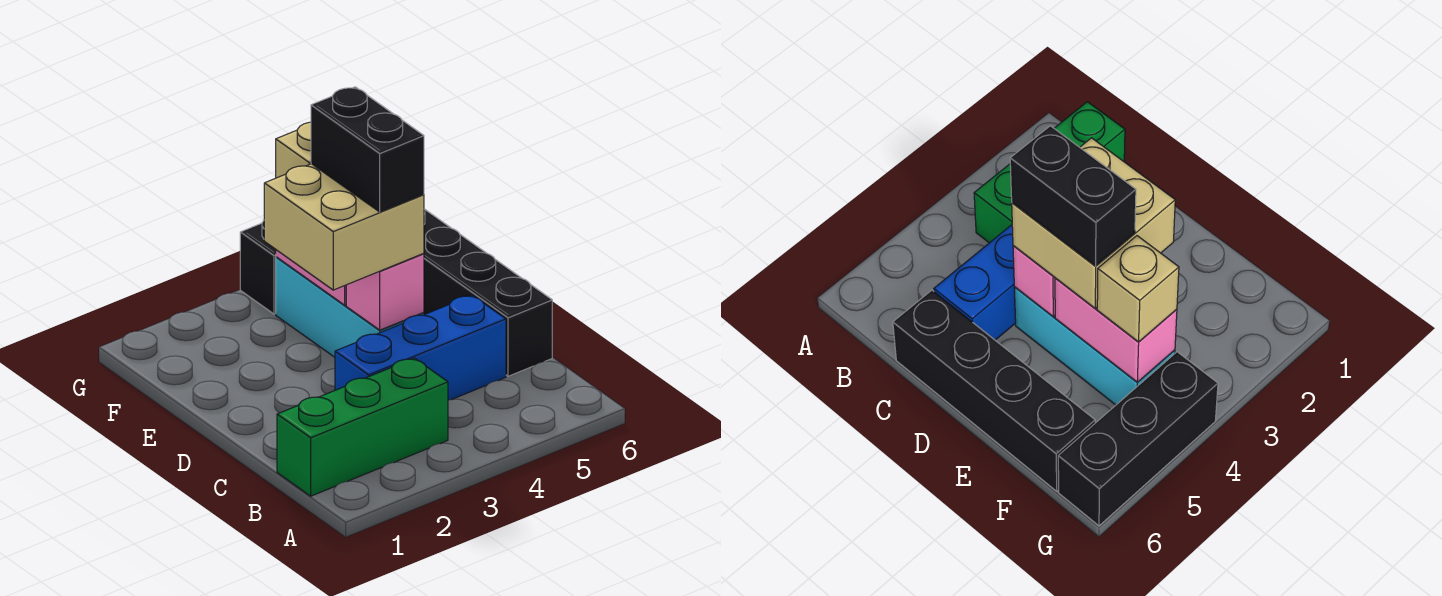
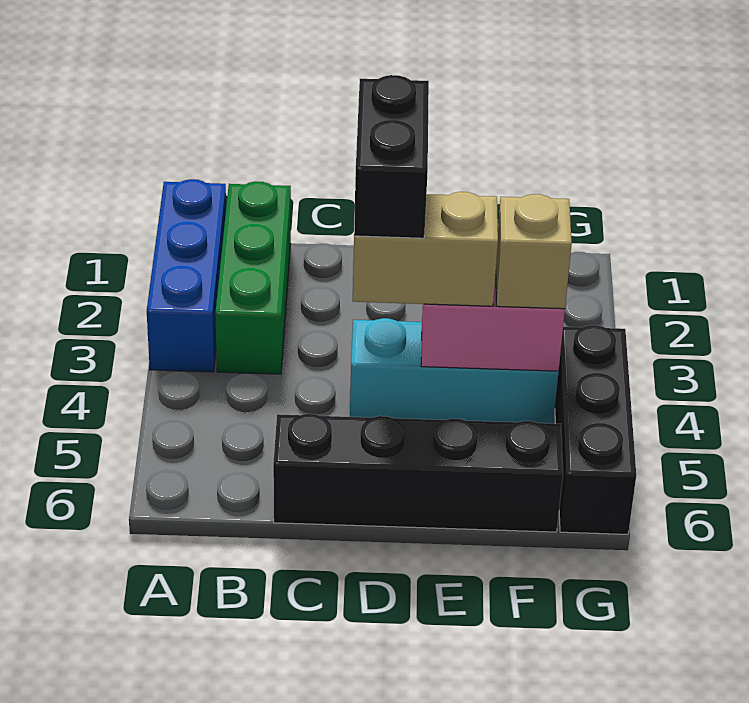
blue brick C3:C5 level 1 -> blue brick A1:A3 level 1
tan brick D3:E4 level 3 -> tan brick D4:E4 level 3
pink brick D4 level 2 -> none
black brick D4:E4 level 4 -> black brick D3:D4 level 4

